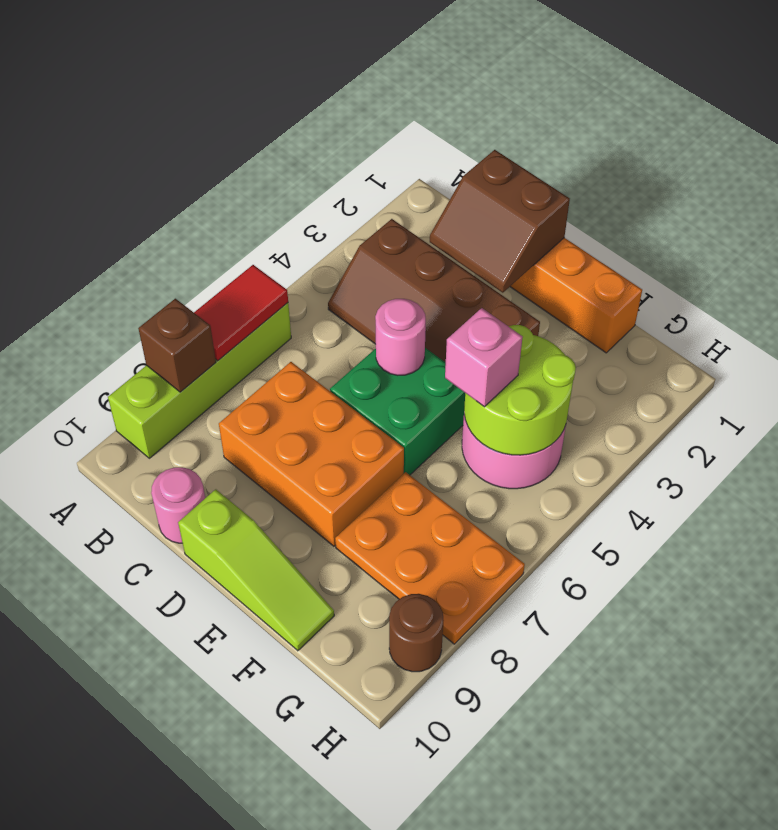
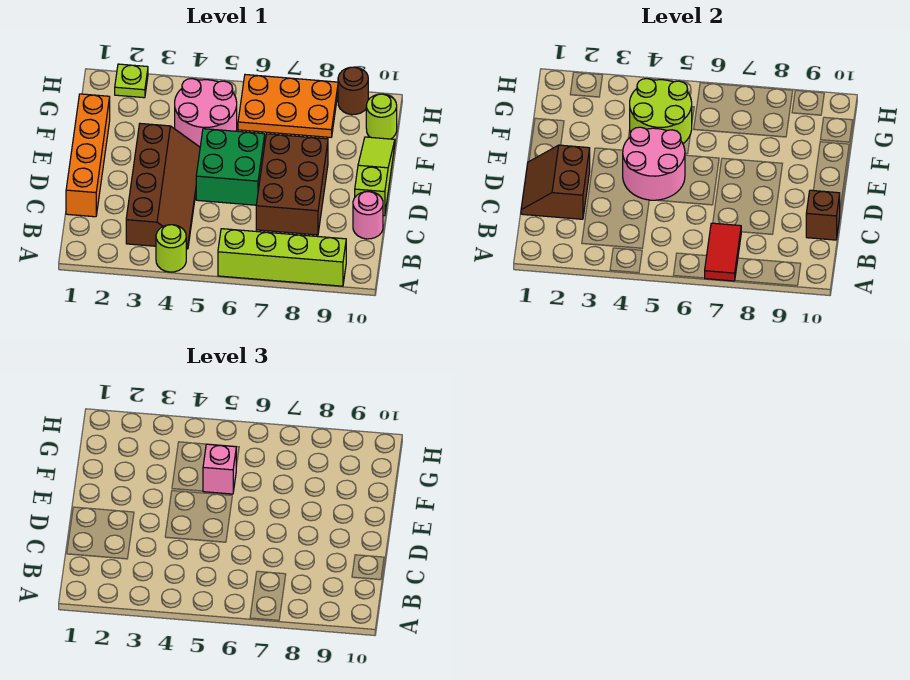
none -> lime round brick A4 level 1
red tile A6:A7 level 2 -> red tile A7:B7 level 2
brown brick A8 level 2 -> brown brick C10 level 2
brown slope C1:D2 level 2 top 1 -> brown slope C1:D2 level 2 top 2
orange brick C7:E8 level 1 -> brown brick C7:E8 level 1
pink round brick D5 level 2 -> pink round brick D4:E5 level 2
orange plate F7:H8 level 1 -> orange plate G6:H8 level 1
none -> lime round brick G10 level 1
none -> lime plate H2 level 1

